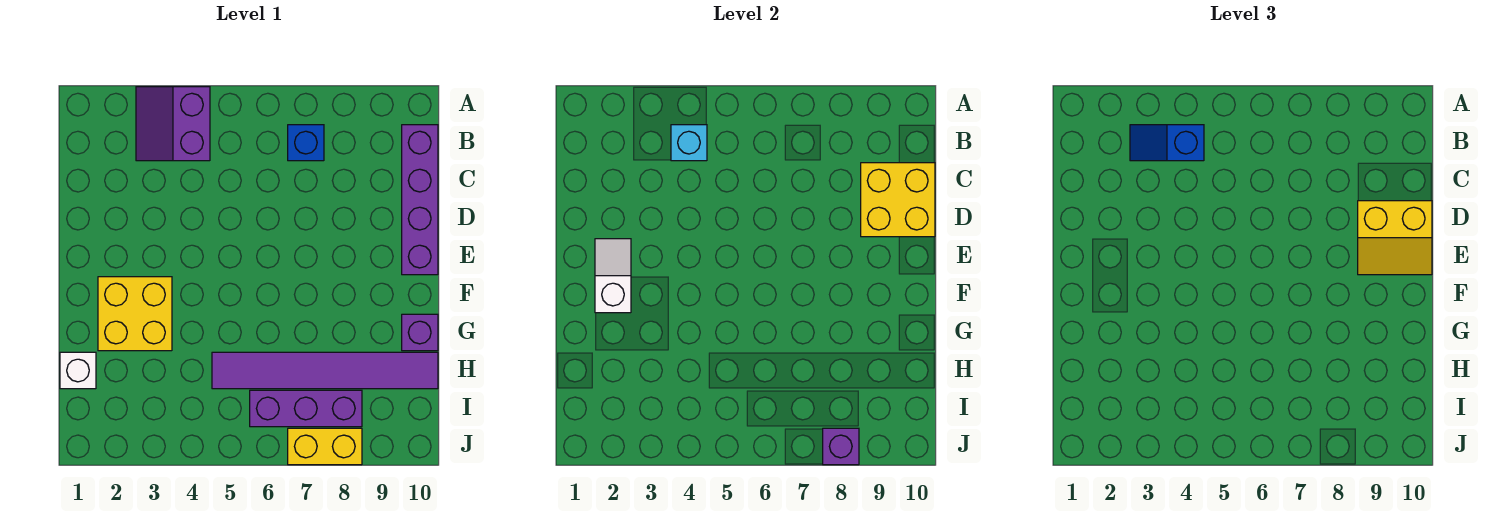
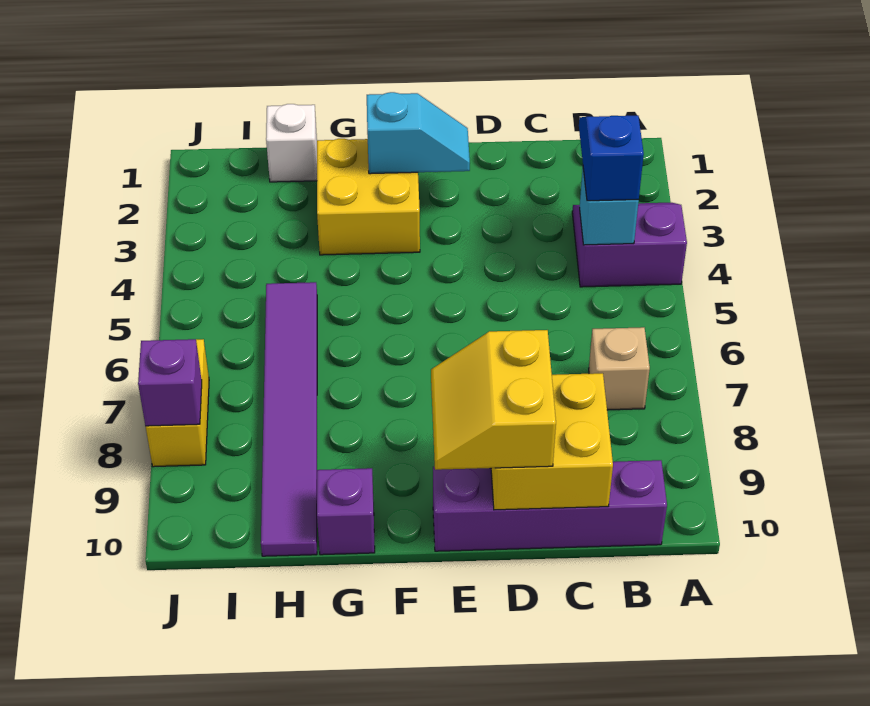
blue brick B7 level 1 -> tan brick B7 level 1
white slope E2:F2 level 2 top F -> cyan slope E2:F2 level 2 top F
purple brick I6:I8 level 1 -> none

